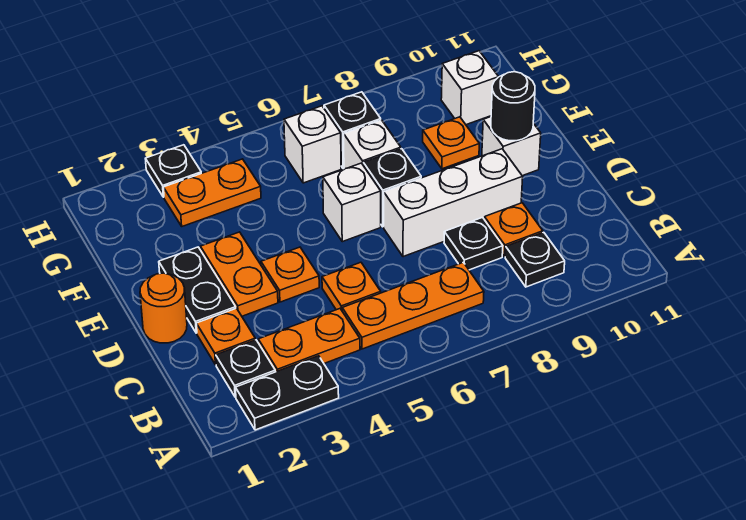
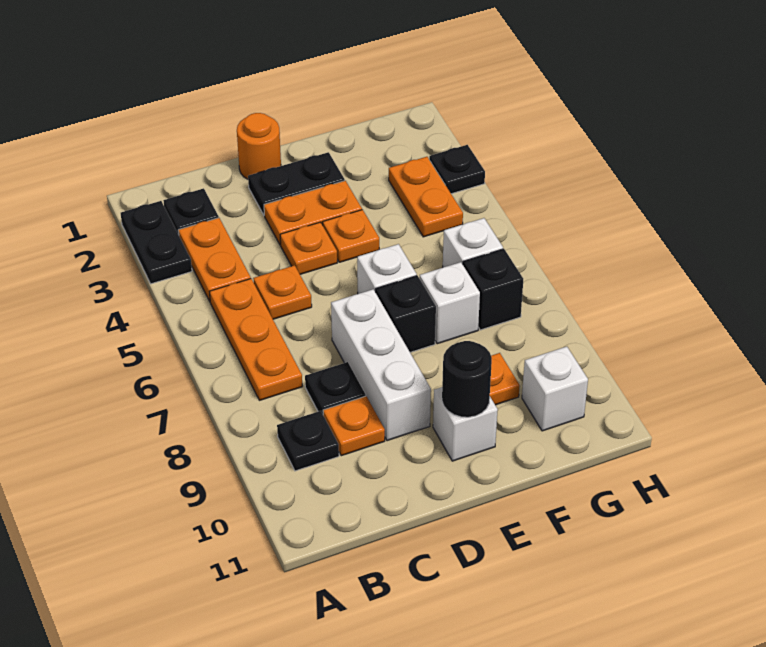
orange plate C2 level 1 -> orange plate E4 level 1

